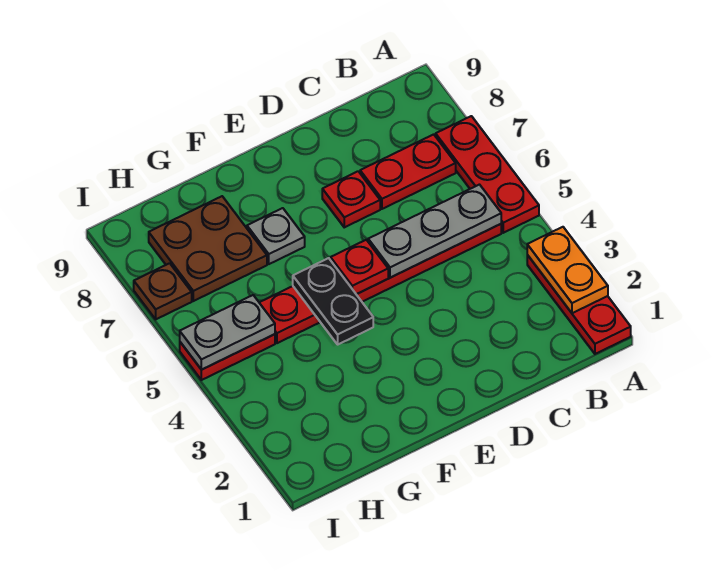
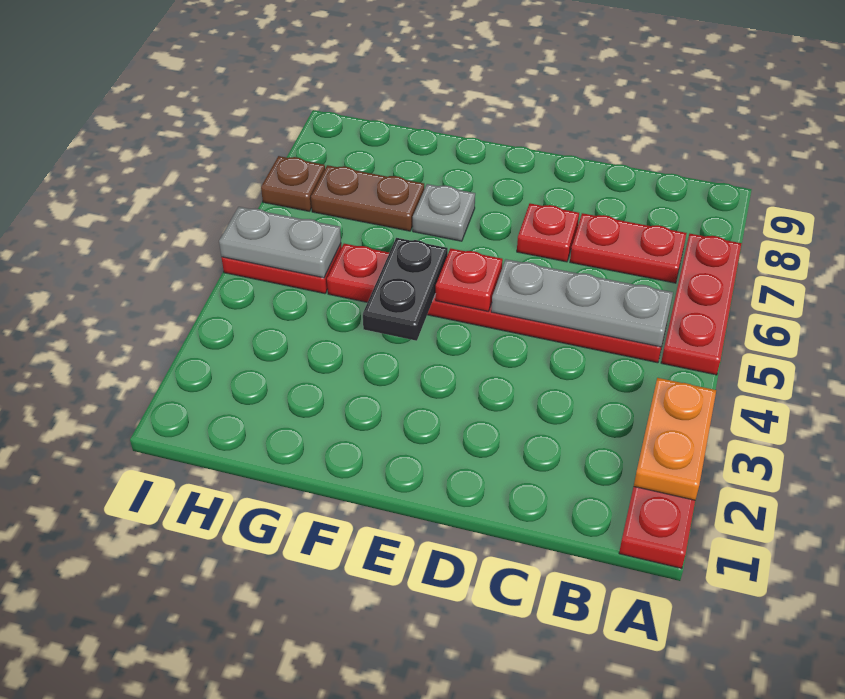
brown plate G7:H8 level 1 -> brown plate G7:H7 level 1

